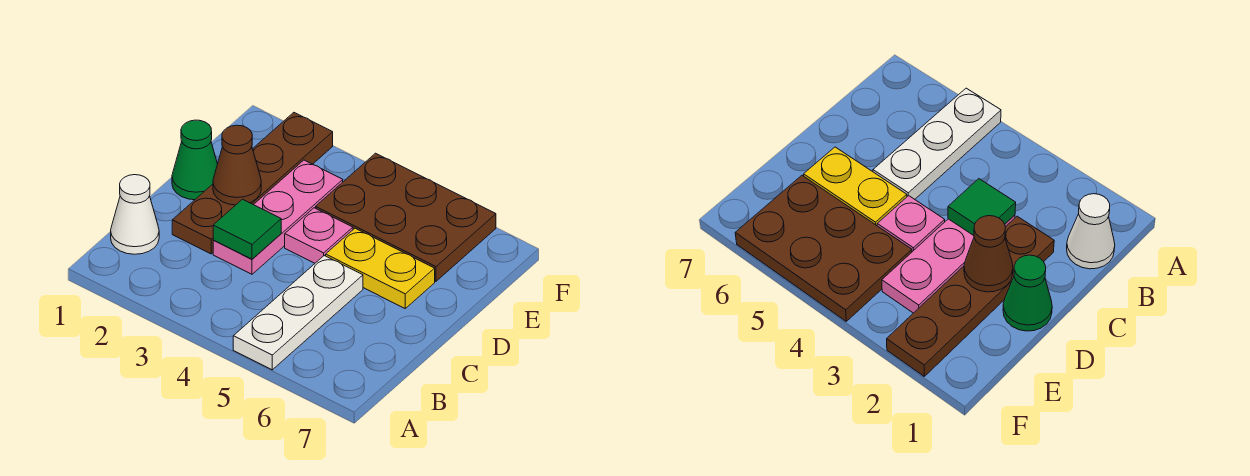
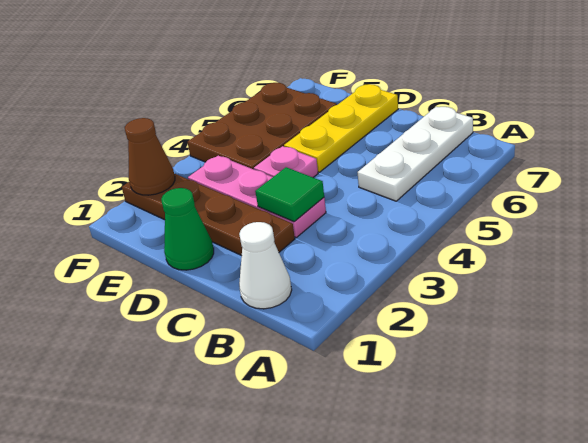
white plate A5:C5 level 1 -> white plate B5:B7 level 1
brown cone D2 level 2 -> brown cone F2 level 2
yellow plate D5:D6 level 1 -> yellow plate D5:D7 level 1

